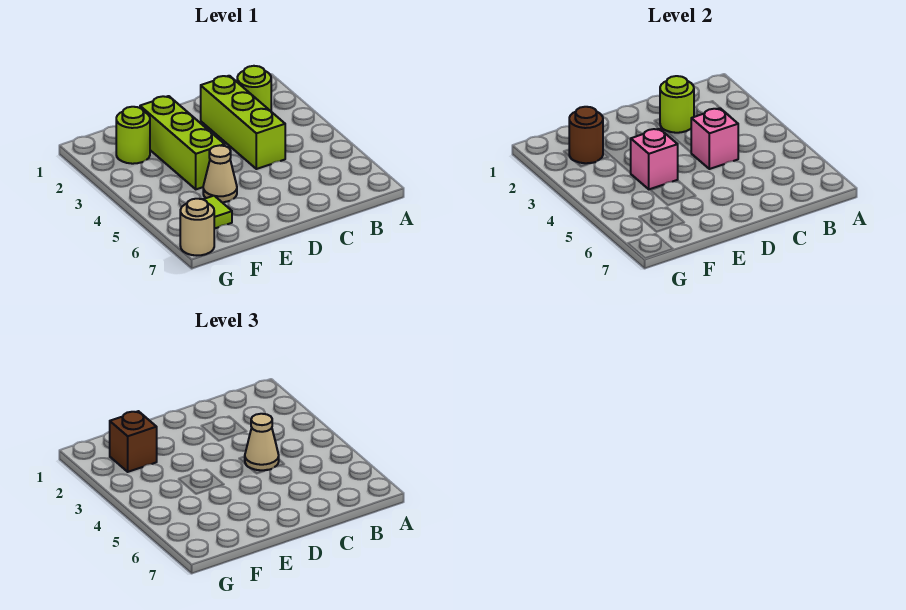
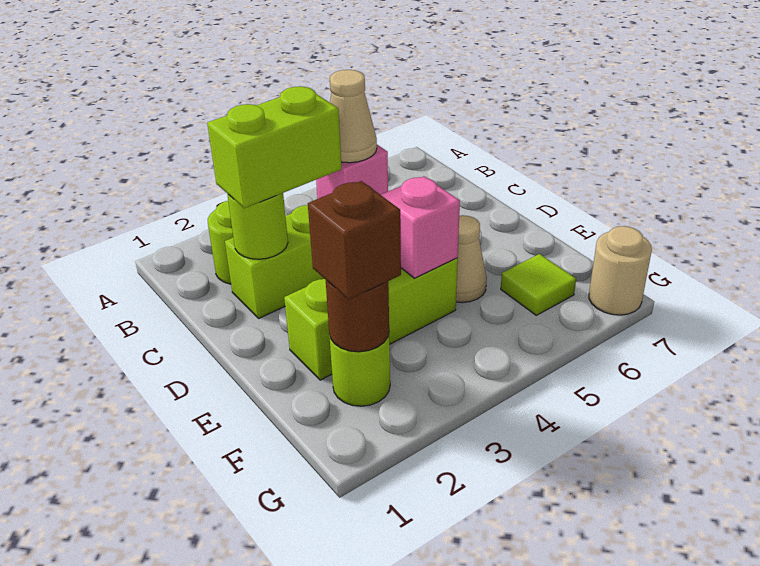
none -> lime brick C2:C3 level 3

